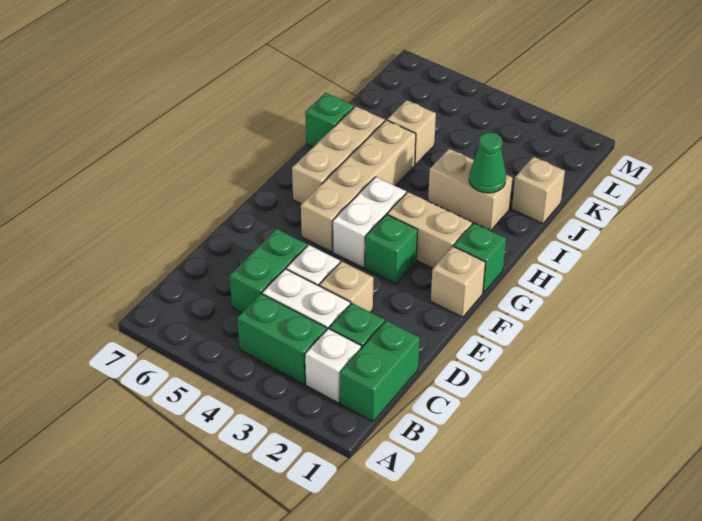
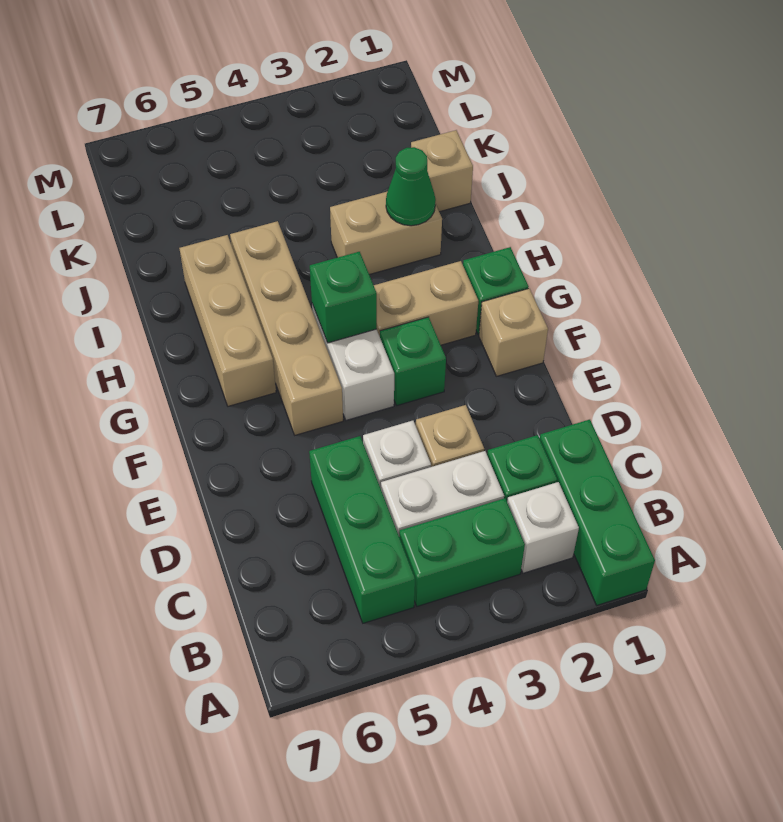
green brick B1:C1 level 1 -> green brick A1:C1 level 1
green brick C5:D5 level 1 -> green brick B5:D5 level 1
green brick I7 level 1 -> green brick G4 level 2
tan brick J5 level 1 -> none

